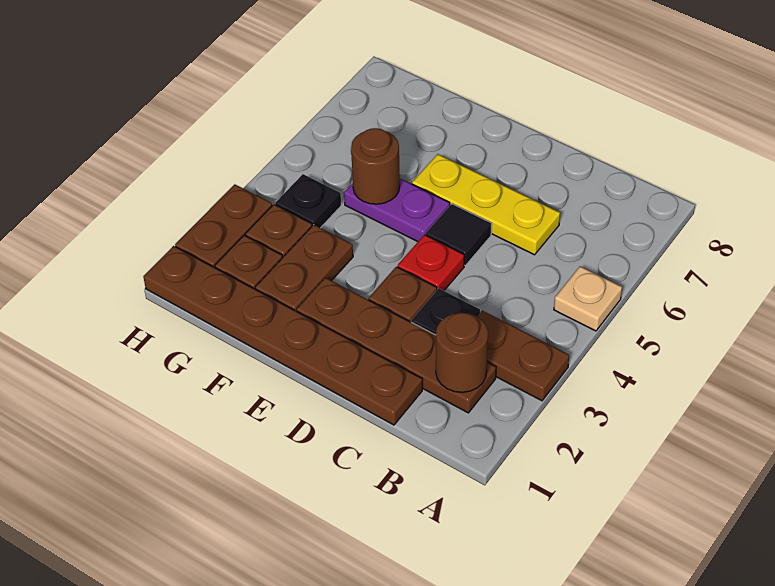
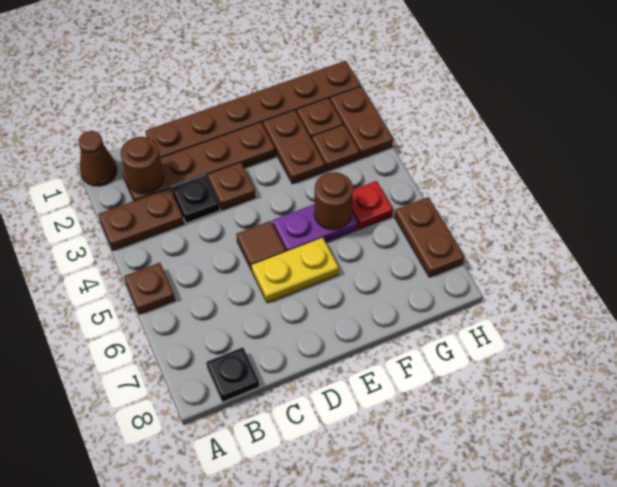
none -> brown cone A1 level 1
tan plate A5 level 1 -> brown plate A5 level 1
yellow plate C6:E6 level 1 -> yellow plate D6:E6 level 1
red plate D4 level 1 -> red plate G5 level 1
black tile D5 level 1 -> brown tile D5 level 1
black plate G4 level 1 -> black plate B8 level 1
none -> brown plate H6:H7 level 1

